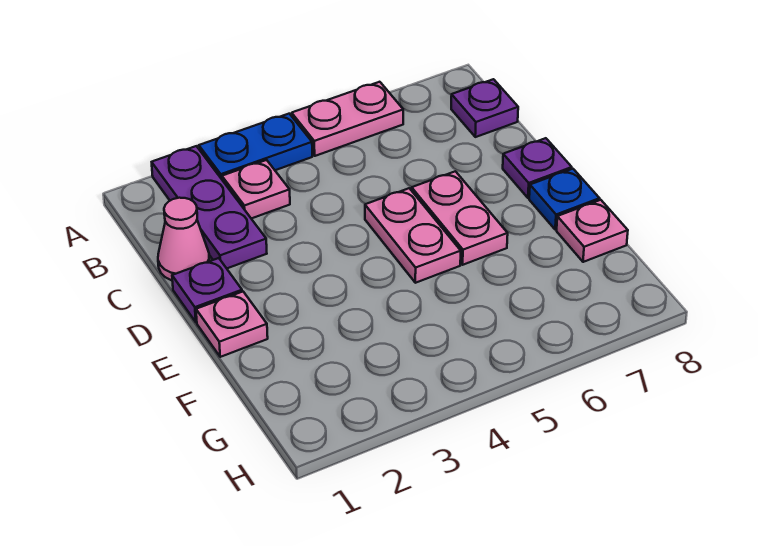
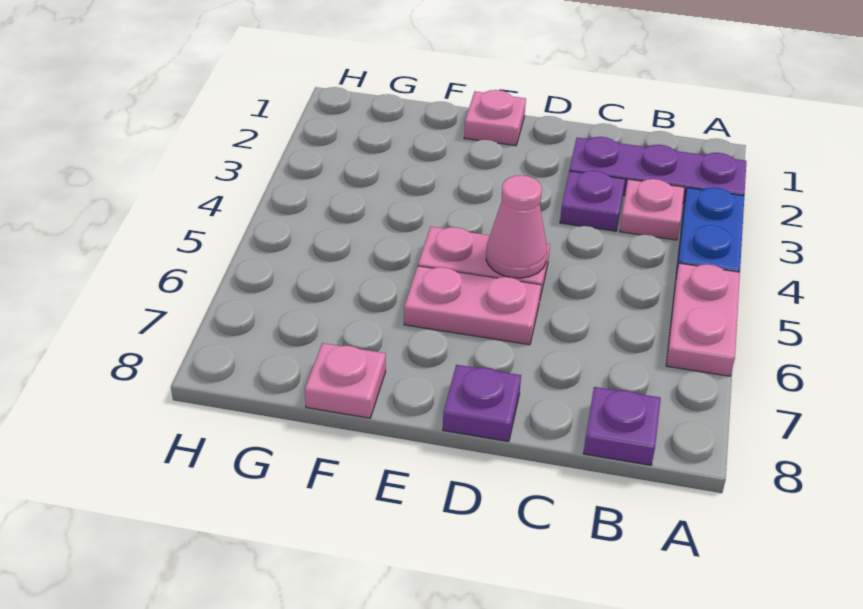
pink cone C1 level 1 -> pink cone D5 level 2
purple plate D1 level 1 -> purple plate C3 level 1
blue plate E8 level 1 -> none

